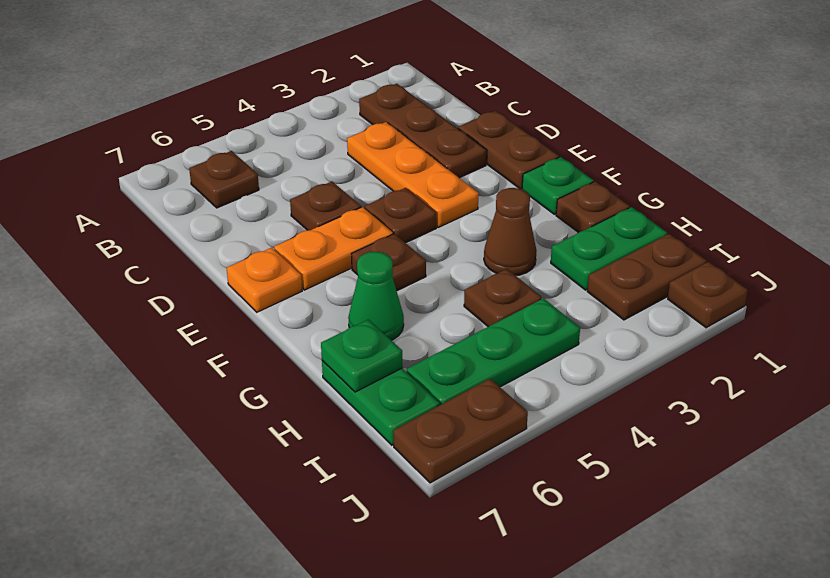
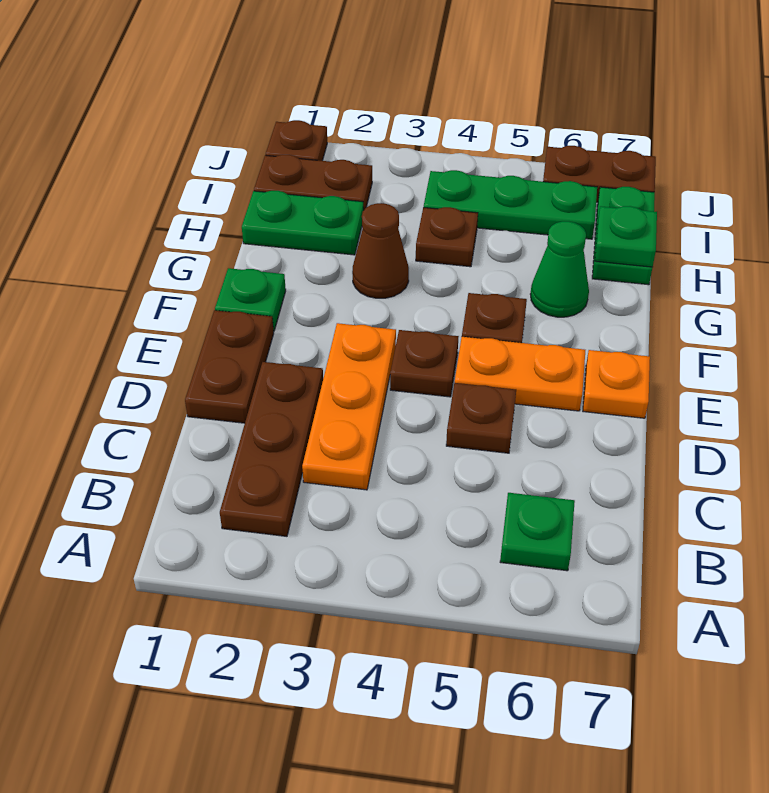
brown plate B6 level 1 -> green plate B6 level 1
brown plate G1 level 1 -> none

